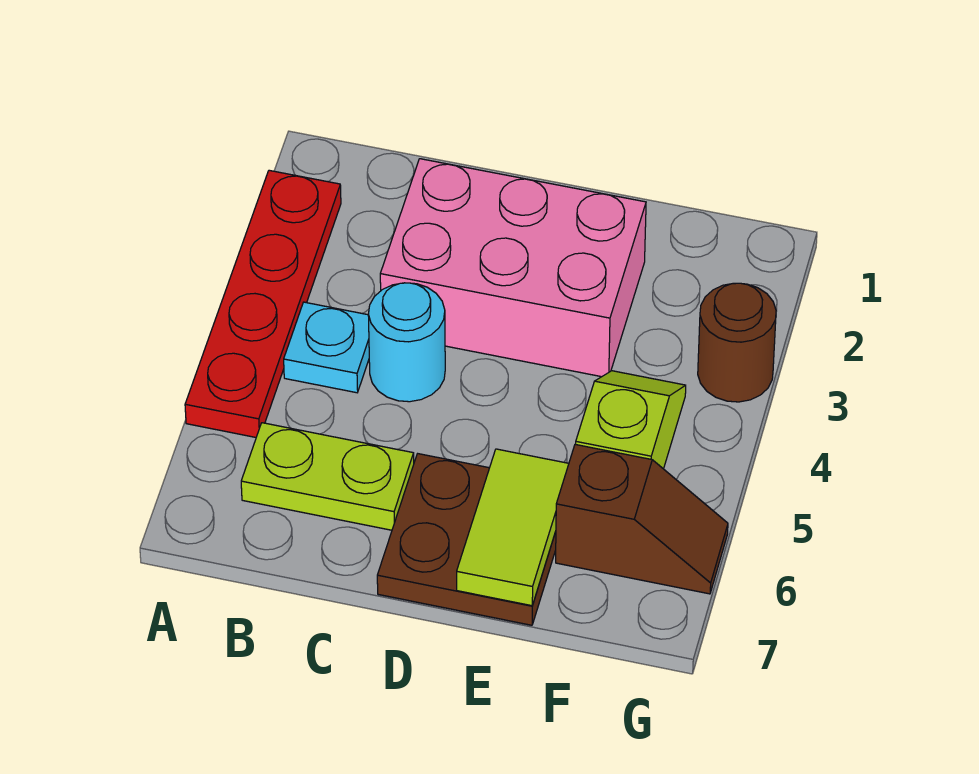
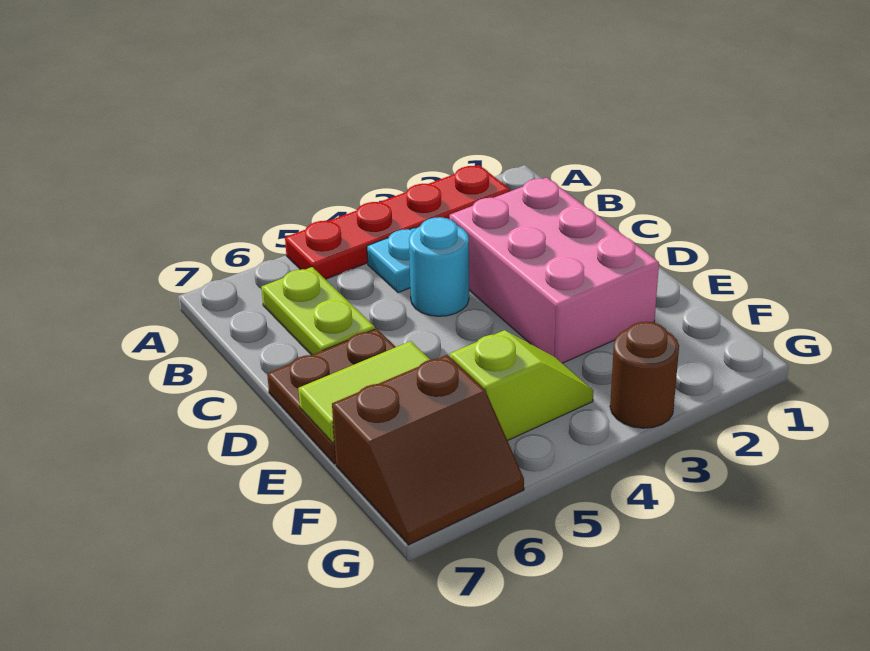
brown slope F6:G6 level 1 top F -> brown slope F6:G7 level 1 top F

